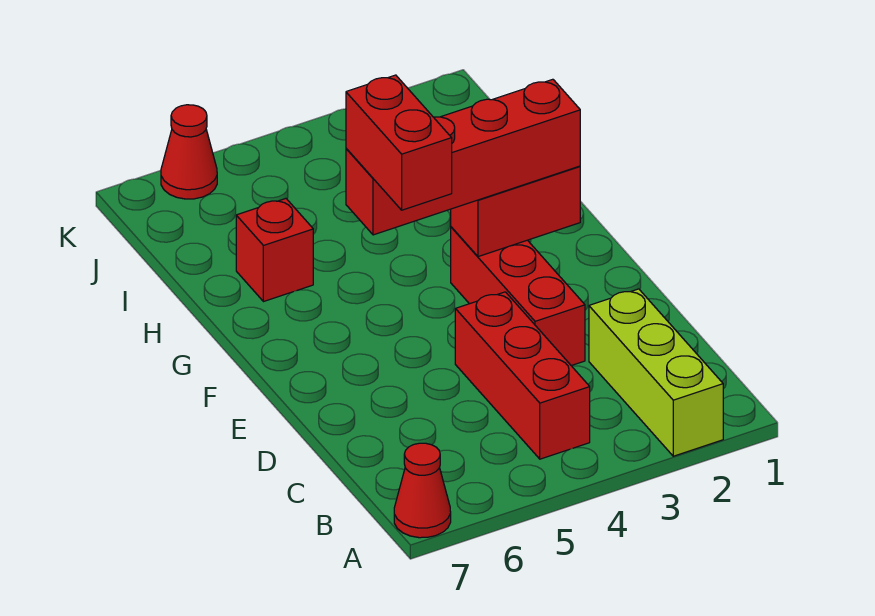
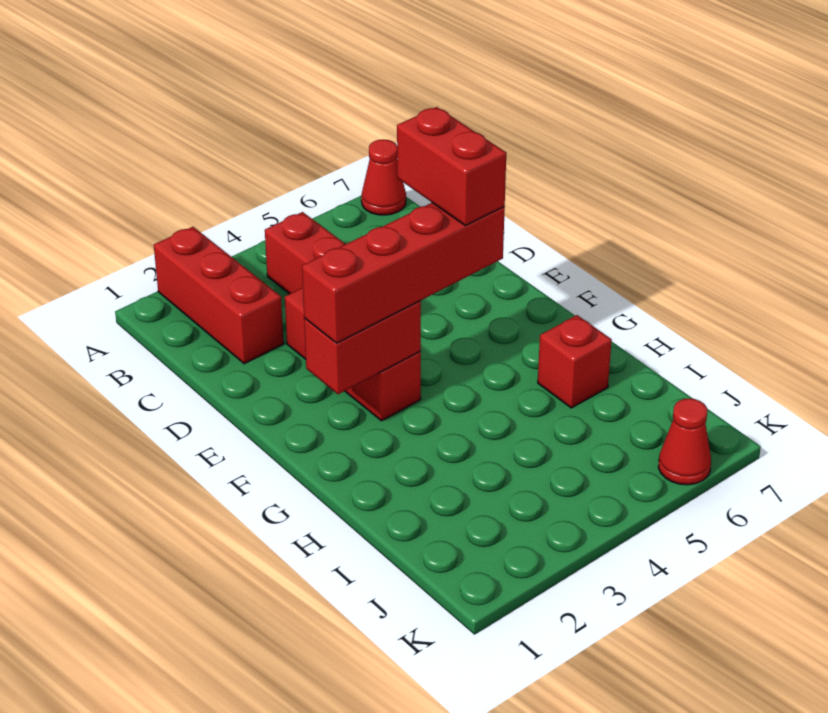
lime brick A2:C2 level 1 -> red brick A2:C2 level 1

